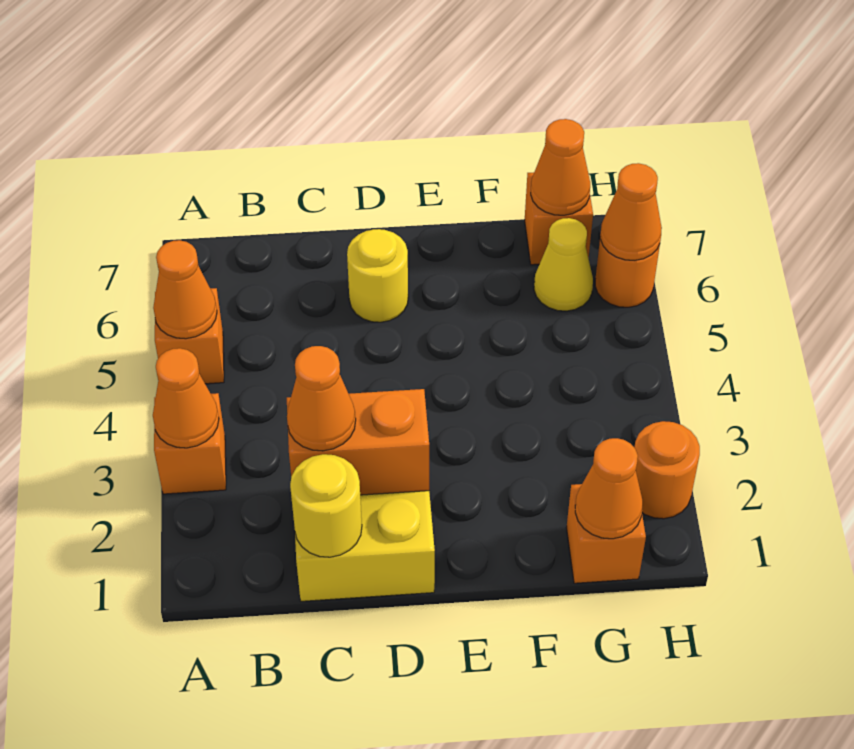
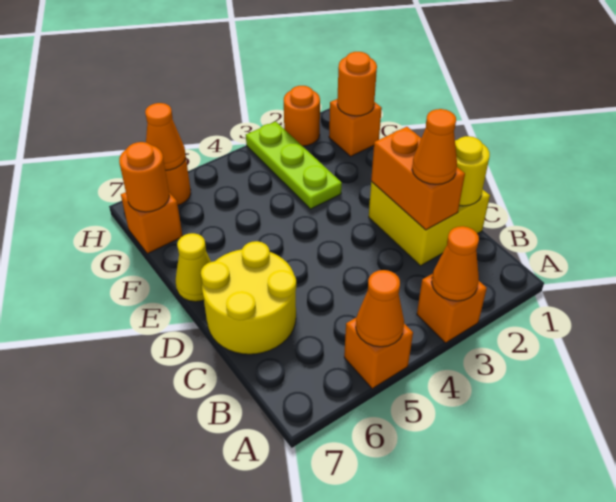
yellow round brick D6 level 1 -> yellow round brick C6:D7 level 1
none -> lime plate F3:H3 level 1
orange cone G1 level 2 -> orange round brick G1 level 2
yellow cone G6 level 1 -> yellow cone E7 level 1
orange cone G7 level 2 -> orange round brick G7 level 2

